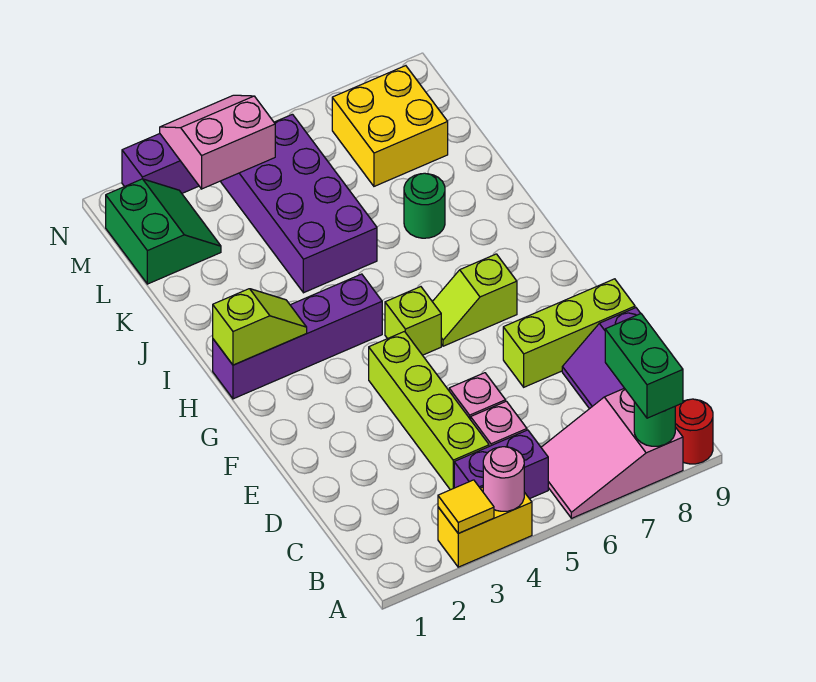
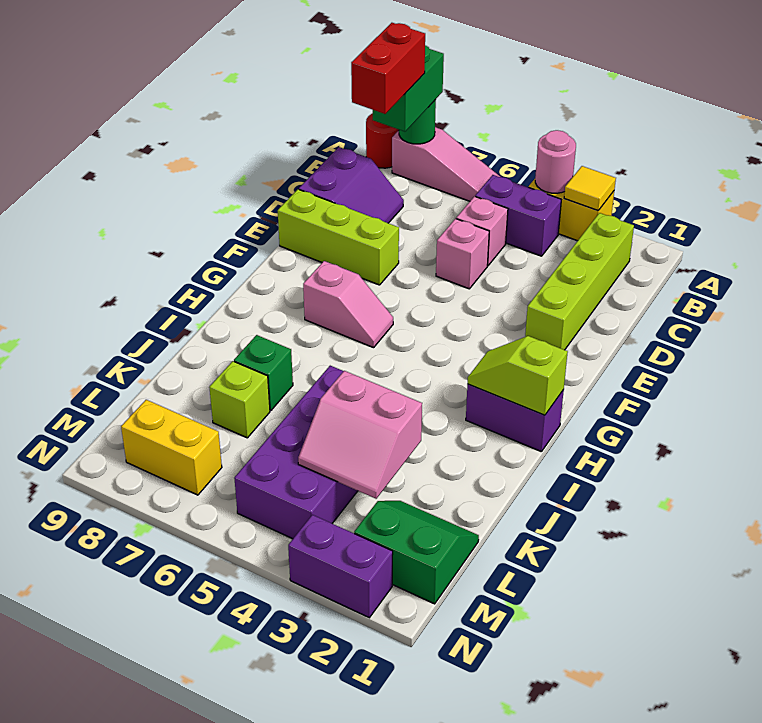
pink slope A6:B8 level 1 top 8 -> pink slope A6:A8 level 1 top 8
none -> red brick B8:C8 level 4
lime brick C4:F4 level 1 -> lime brick B2:E2 level 1
lime brick G5 level 1 -> lime brick K7 level 1
lime slope G6:G7 level 1 top 7 -> pink slope G6:G7 level 1 top 7
purple brick H1:H4 level 1 -> purple brick H1:H2 level 1
green round brick J7 level 1 -> green brick J7 level 1
green slope L1:M2 level 1 top 1 -> green slope L1:M2 level 1 top M
yellow brick L7:M8 level 1 -> yellow brick M7:M8 level 1
pink slope M3:N4 level 2 top M -> pink slope K3:L4 level 2 top K

